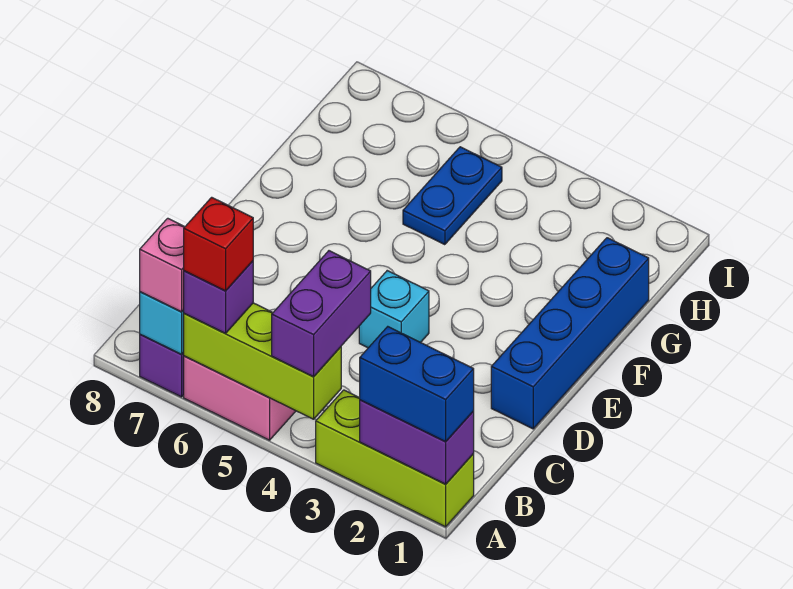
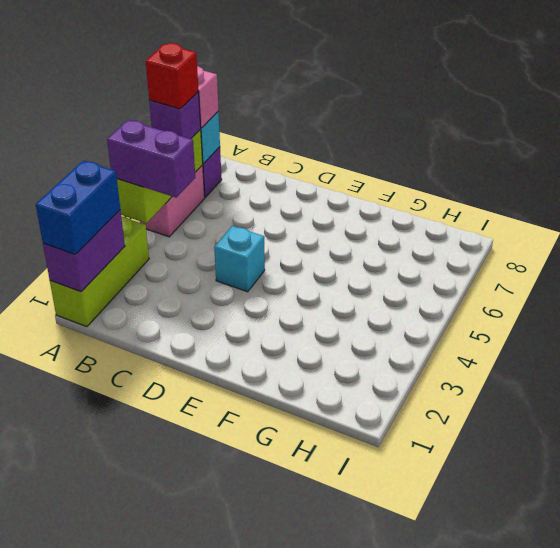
blue brick D1:G1 level 1 -> none
blue plate G5:H5 level 1 -> none

